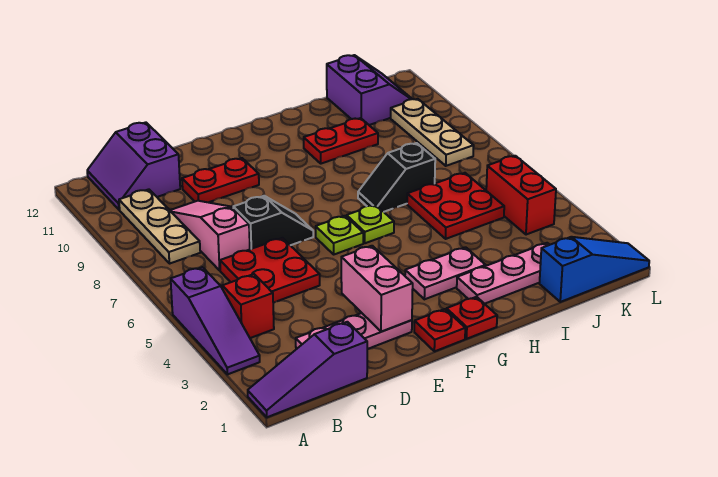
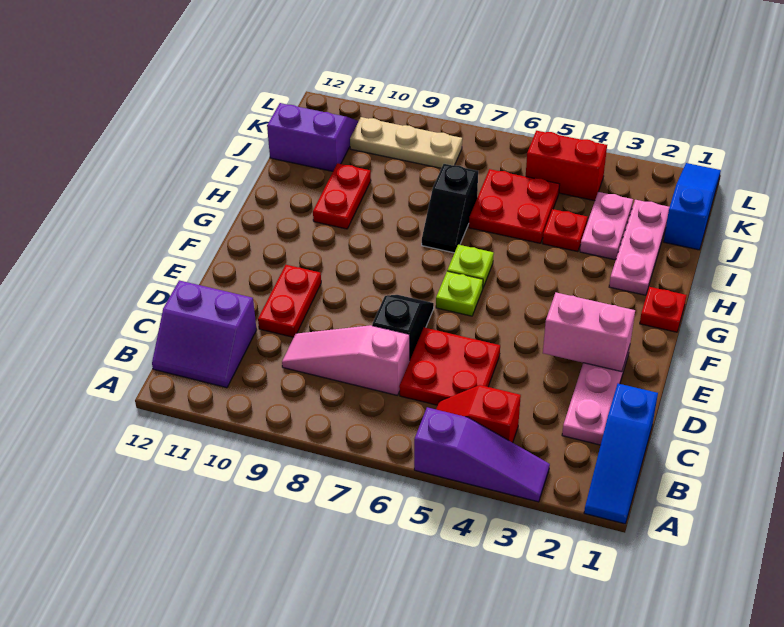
purple slope A1:C1 level 1 top C -> blue slope A1:C1 level 1 top C
tan plate B8:B10 level 1 -> none
red plate F1 level 1 -> red plate I4 level 1
pink plate G3:H3 level 1 -> pink plate I3:J3 level 1

